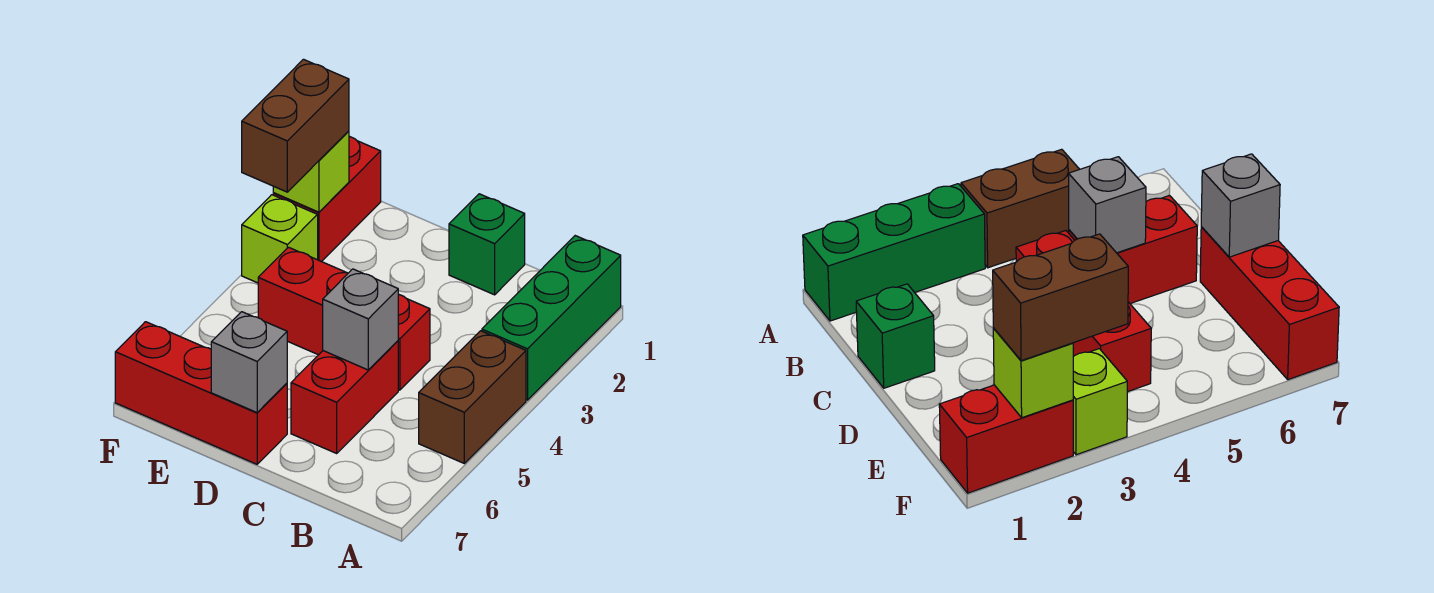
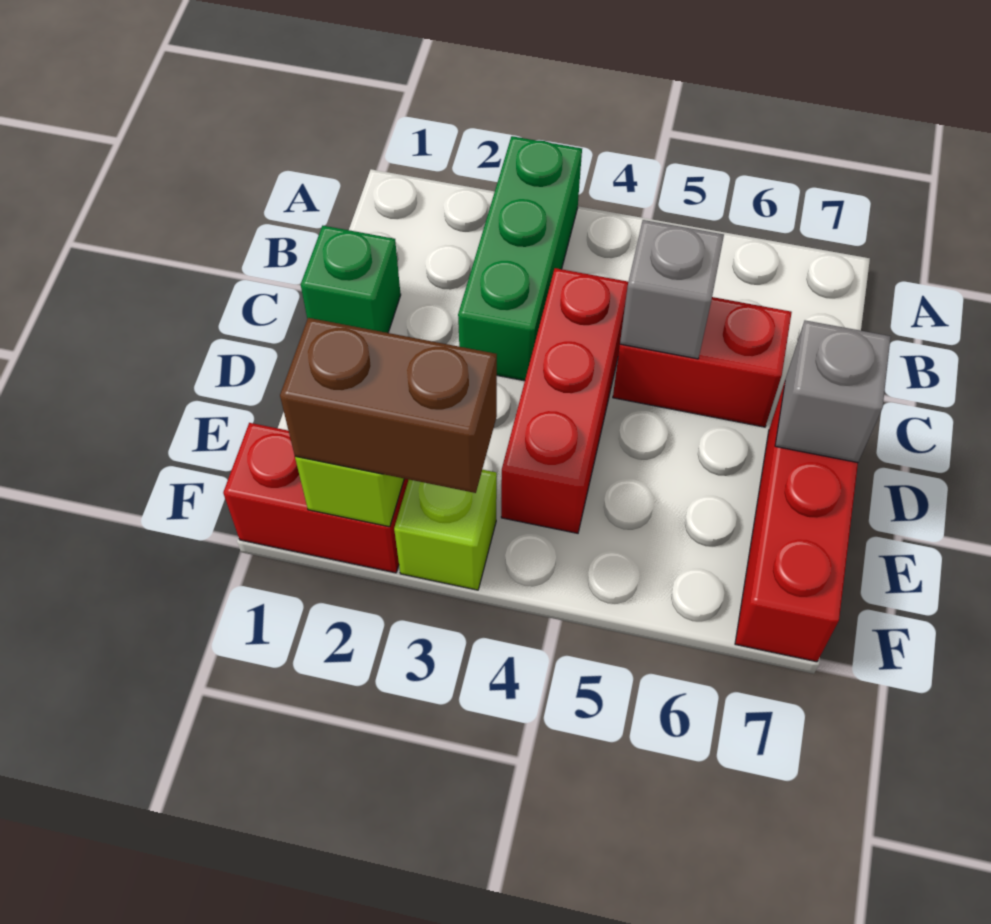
green brick A1:A3 level 1 -> green brick A3:C3 level 1
brown brick A4:A5 level 1 -> none

